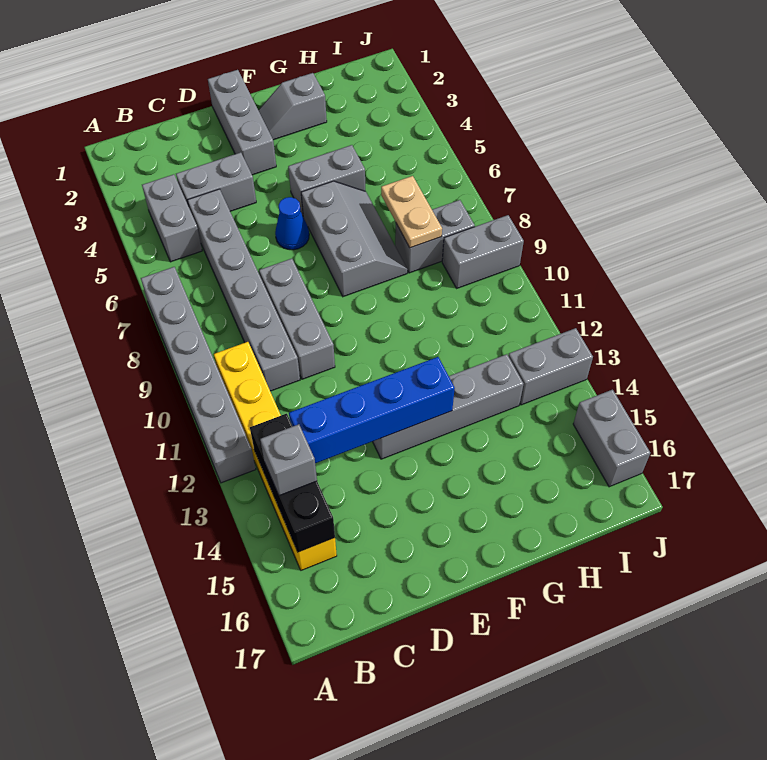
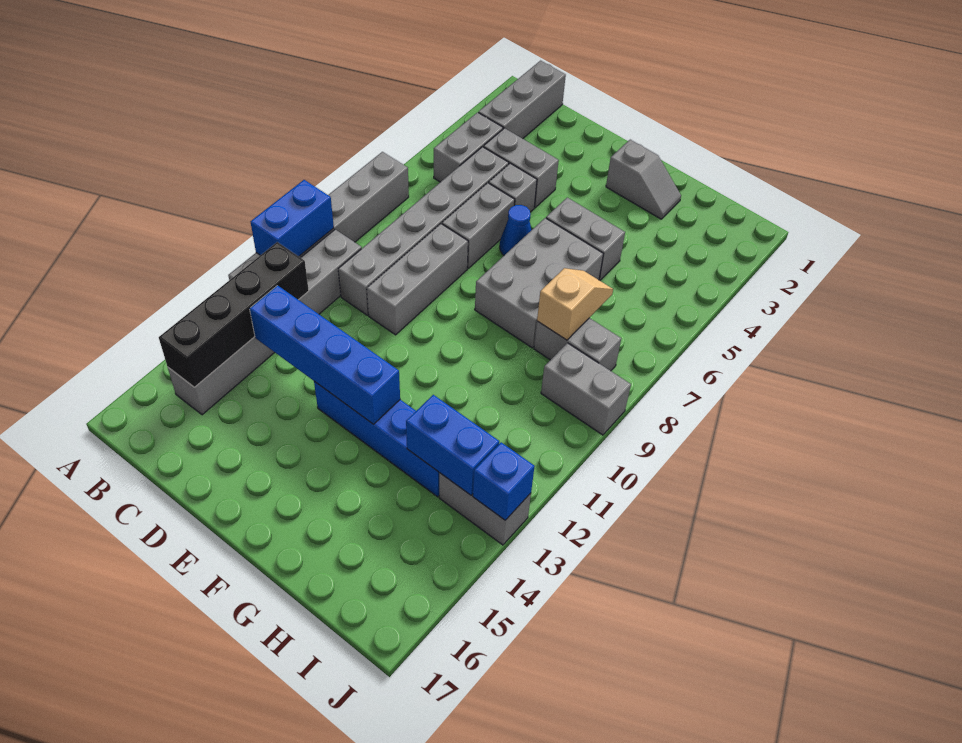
none -> blue brick A10:A11 level 2
yellow brick B10:B15 level 1 -> grey brick B10:B15 level 1
black brick B13:B15 level 2 -> black brick B12:B15 level 2
grey brick B14 level 3 -> grey brick D5 level 1
grey brick E1:E3 level 1 -> grey brick B1:B3 level 1
grey brick E13:H13 level 1 -> blue brick E13:H13 level 1
grey slope F2:G2 level 1 top G -> grey slope F2:G2 level 1 top F
grey slope F6:G8 level 1 top F -> grey brick F6:G8 level 1
tan plate H7:H8 level 2 -> tan slope H7:H8 level 2 top 8
none -> blue brick H13:I13 level 2
none -> blue brick J13 level 2
grey brick J15:J16 level 1 -> grey brick D6:D7 level 1

